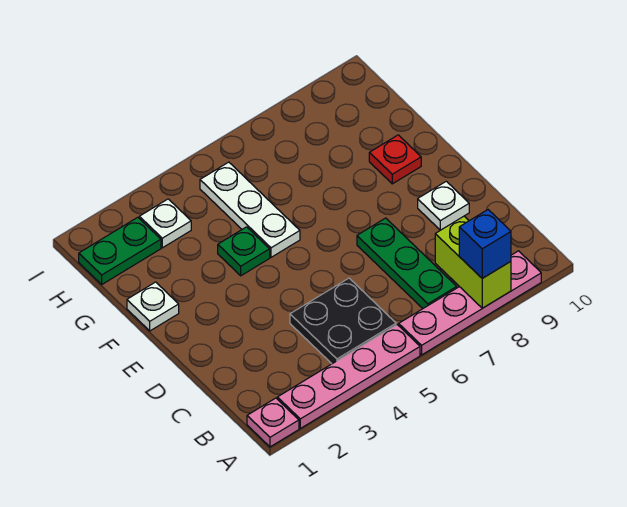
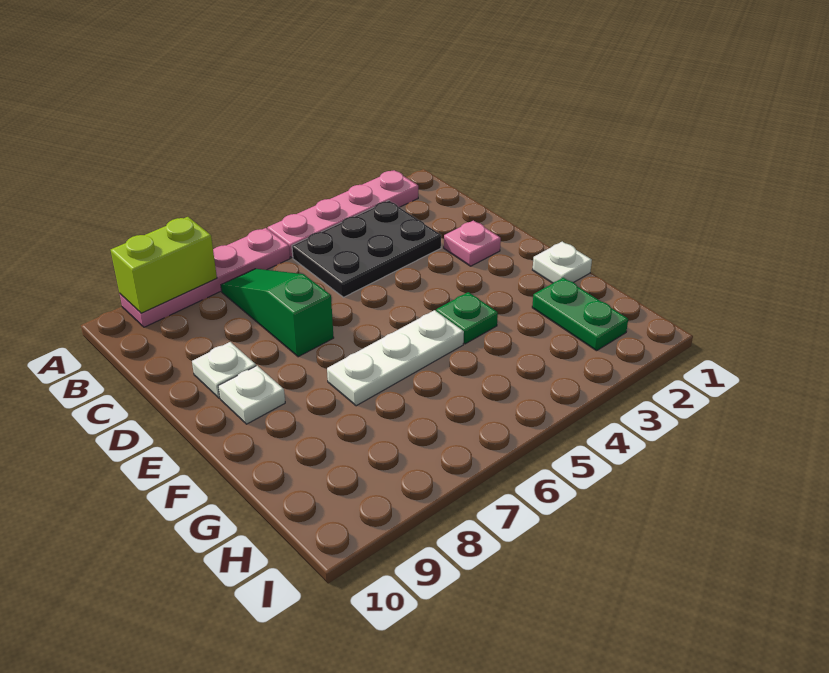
pink plate A1 level 1 -> pink plate D2 level 1
lime brick A8:B8 level 2 -> lime brick A8:A9 level 2
blue brick A8 level 3 -> none
black plate B4:C5 level 1 -> black plate B3:C5 level 1
green plate B7:D7 level 1 -> green slope B7:D7 level 1 top D
white plate F5:H5 level 1 -> white plate F5:F7 level 1
red plate F9 level 1 -> none
green plate H1:H2 level 1 -> green plate G2:H2 level 1
white plate H3 level 1 -> white plate E9 level 1

